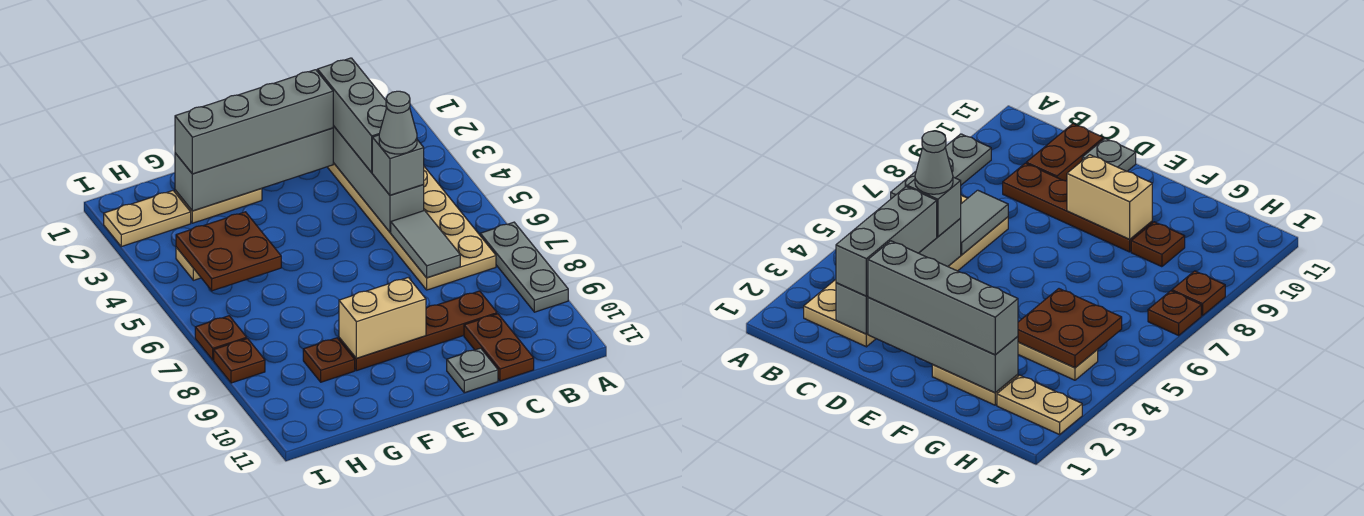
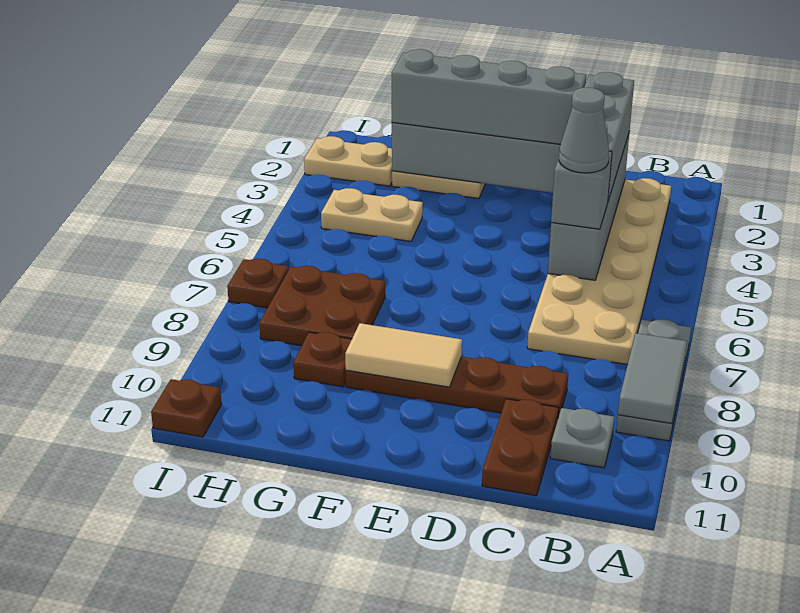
grey tile C6:C7 level 2 -> grey tile A8:A9 level 2
grey plate D11 level 1 -> grey plate B10 level 1
tan brick E9:F9 level 2 -> tan tile E9:F9 level 2
brown plate G4:H5 level 2 -> brown plate G7:H8 level 1
brown plate I8 level 1 -> brown plate I11 level 1

